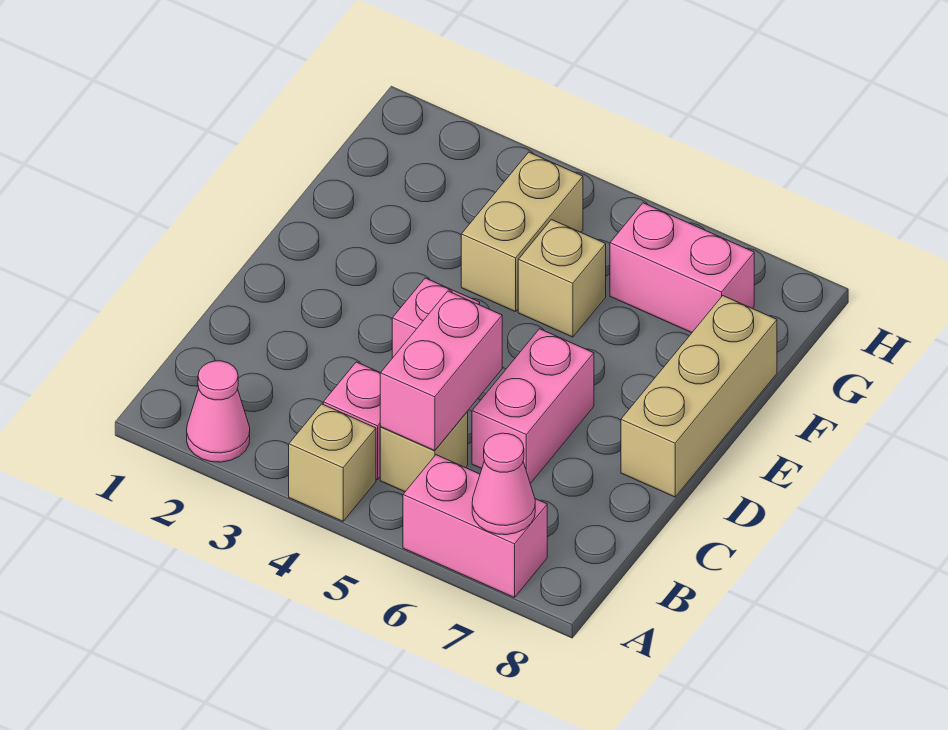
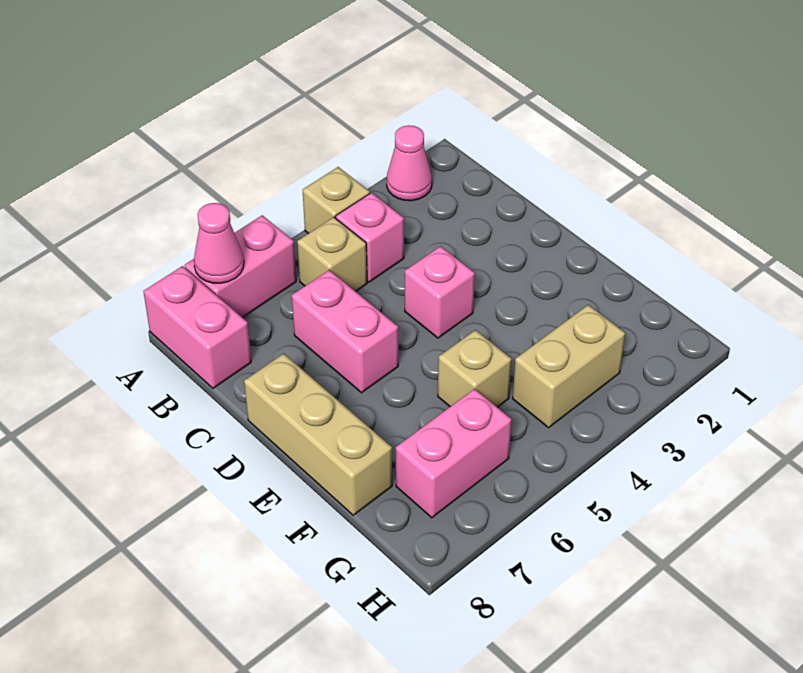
pink brick B5:C5 level 2 -> pink brick A8:B8 level 1
tan brick F4:G4 level 1 -> tan brick G3:G4 level 1

